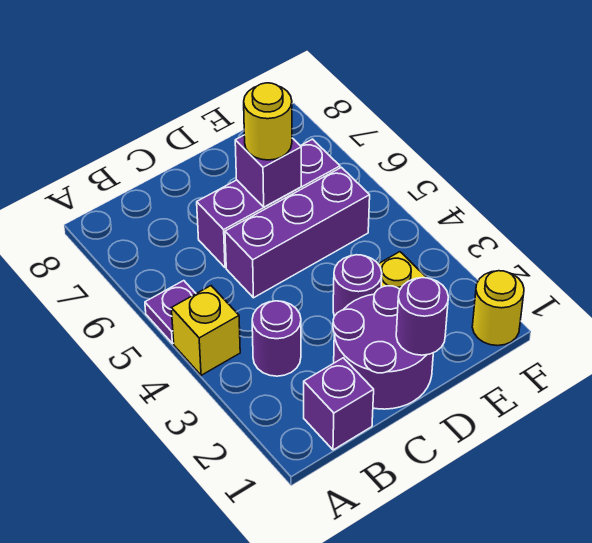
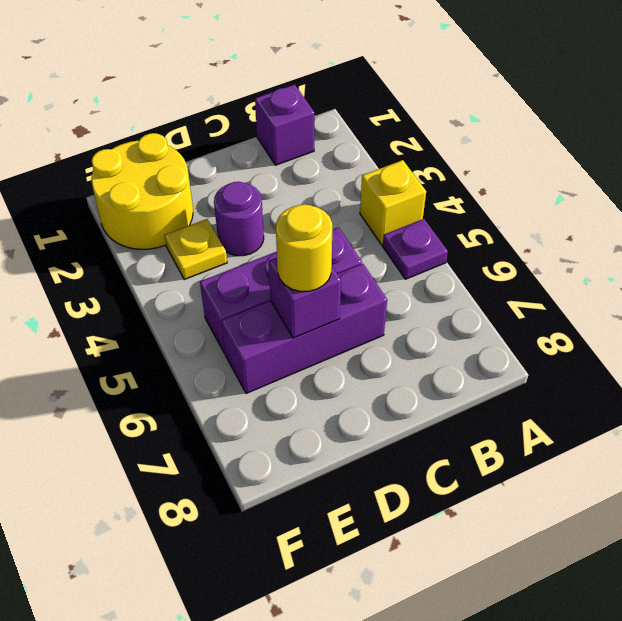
purple round brick B3 level 1 -> none
purple round brick C1:D2 level 1 -> none
purple round brick D1 level 2 -> none
yellow round brick F1 level 1 -> yellow round brick E1:F2 level 1

